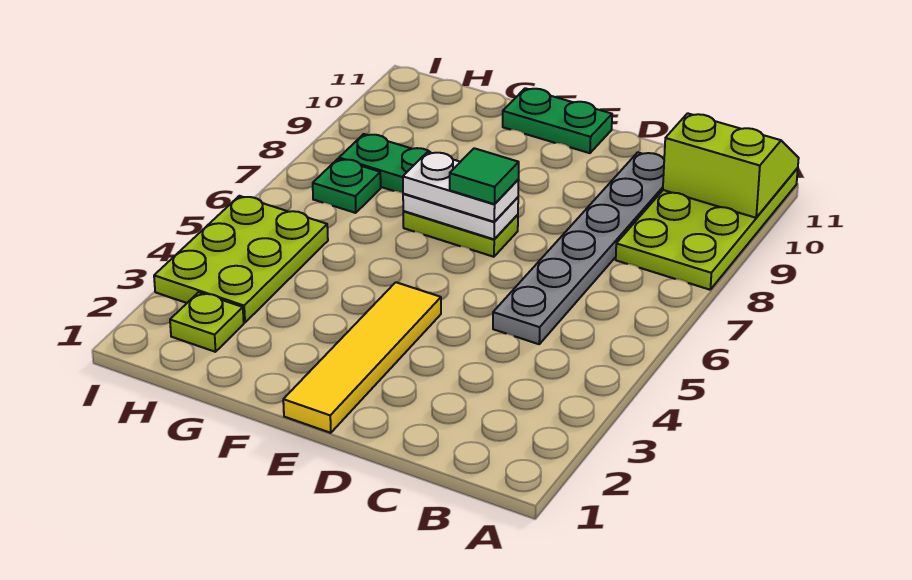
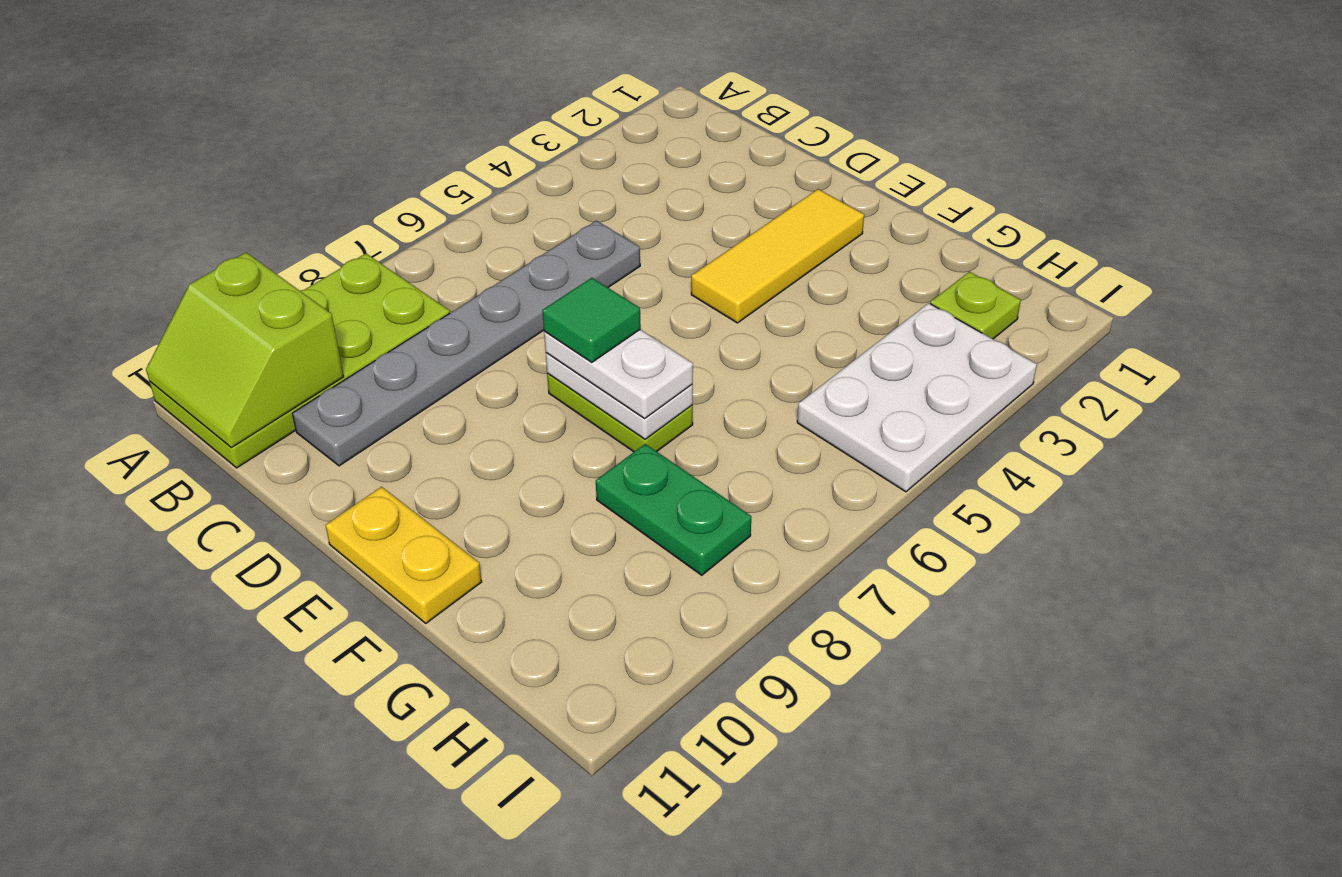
yellow tile E1:E4 level 1 -> yellow tile E2:E4 level 1
green plate E11:F11 level 1 -> yellow plate E11:F11 level 1
lime plate H3:I5 level 1 -> white plate H3:I5 level 1
green plate H7 level 1 -> none

